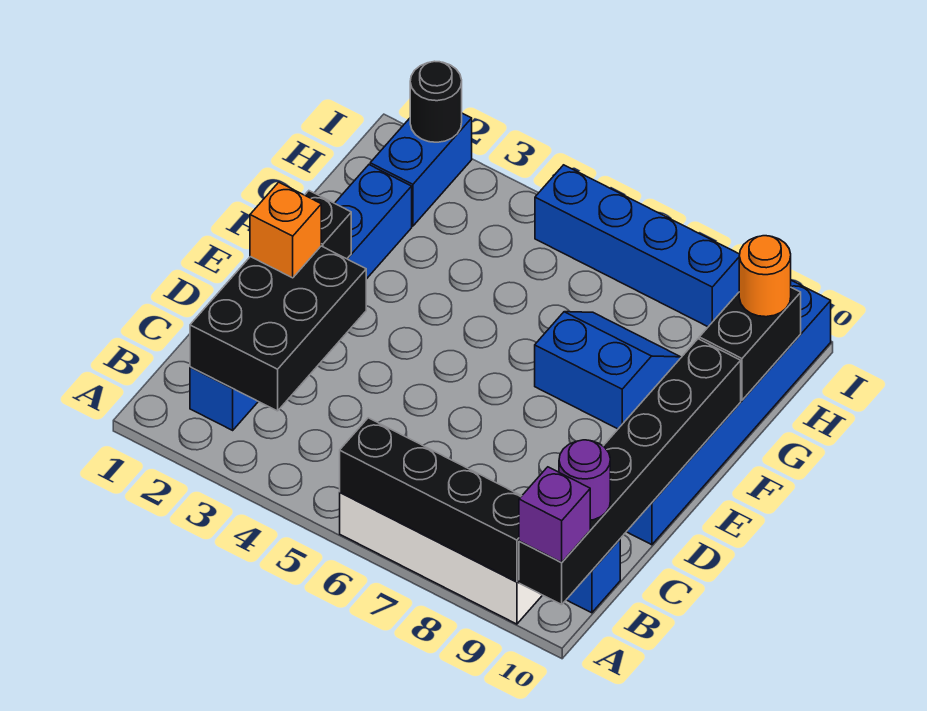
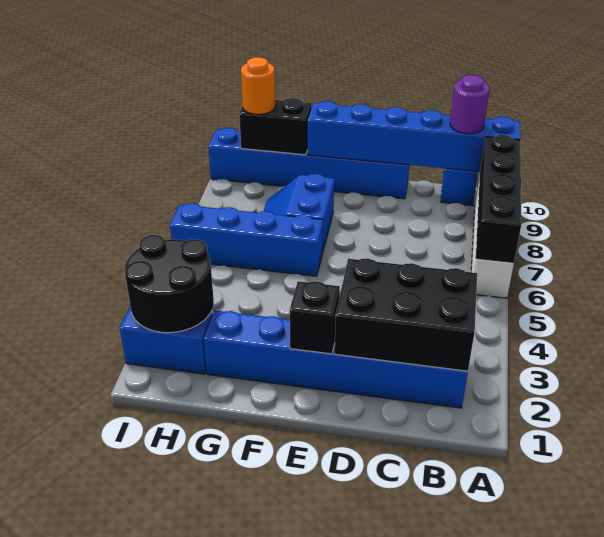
black brick A10:F10 level 2 -> blue brick A10:F10 level 2
purple brick A10 level 3 -> none
orange brick D2 level 3 -> none
black round brick I2 level 2 -> black round brick H2:I3 level 2
blue brick I5:I8 level 1 -> blue brick F6:I6 level 1

